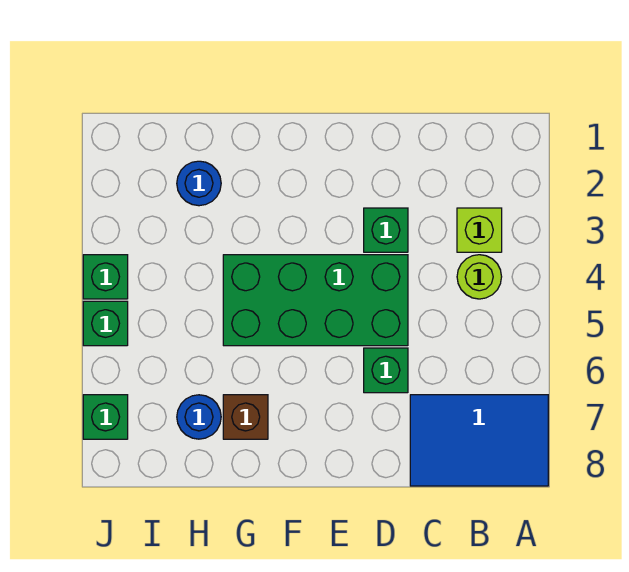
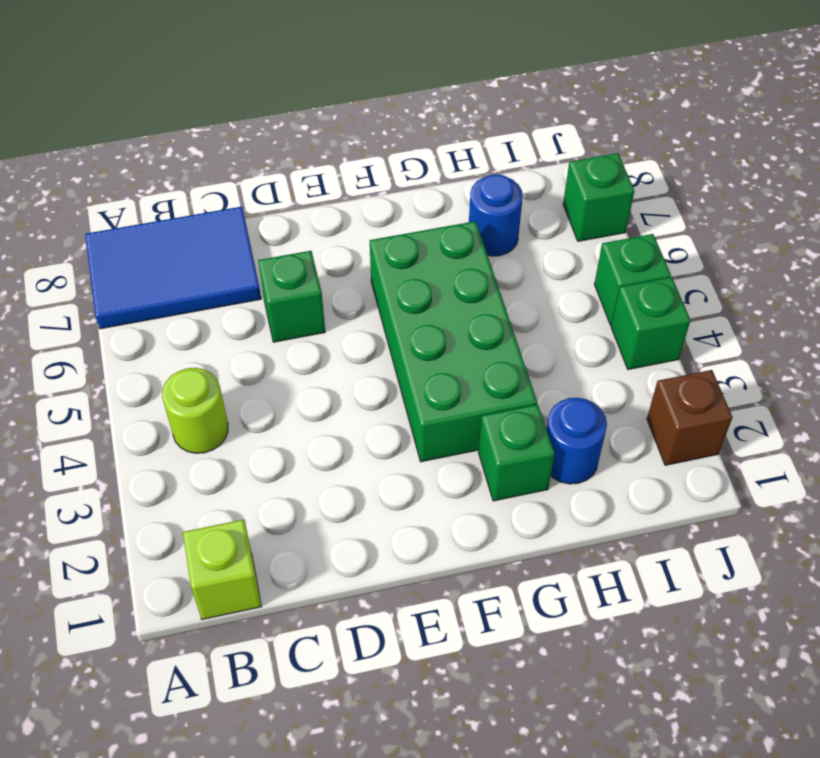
lime brick B3 level 1 -> lime brick B1 level 1
green brick D3 level 1 -> green brick G2 level 1
green brick D4:G5 level 1 -> green brick F3:G6 level 1
brown brick G7 level 1 -> brown brick J2 level 1

